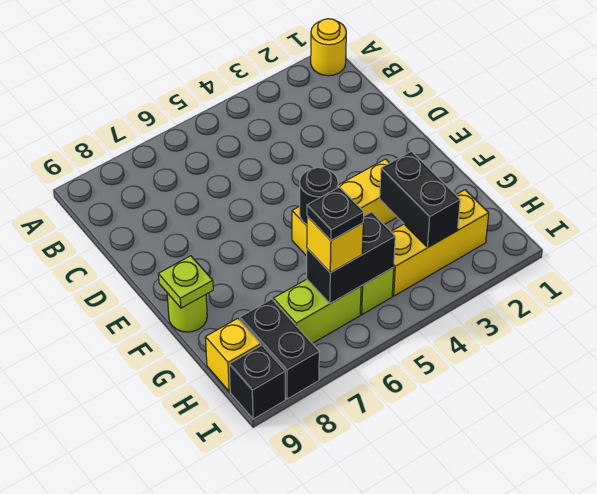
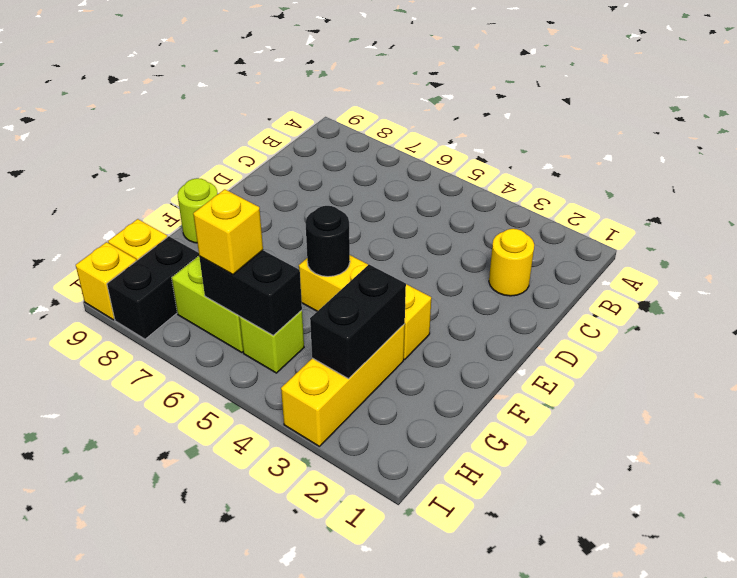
yellow round brick A1 level 1 -> yellow round brick C2 level 1
lime plate F9 level 2 -> none
yellow brick H2:H4 level 1 -> yellow brick G3:I3 level 1
black plate H6 level 4 -> none
black brick I9 level 1 -> yellow brick I9 level 1

